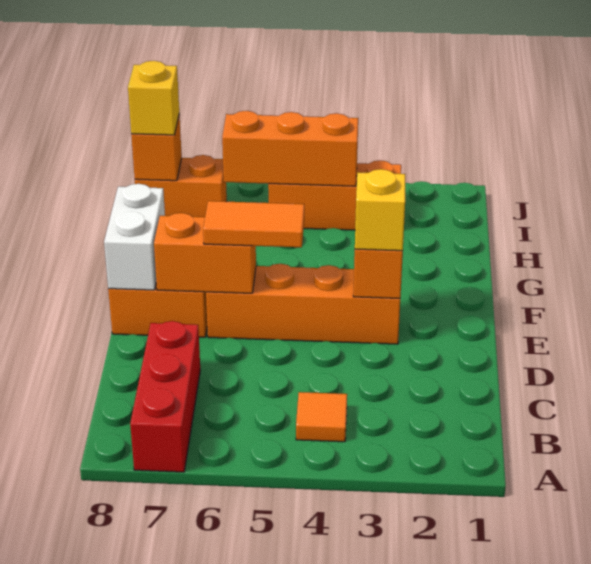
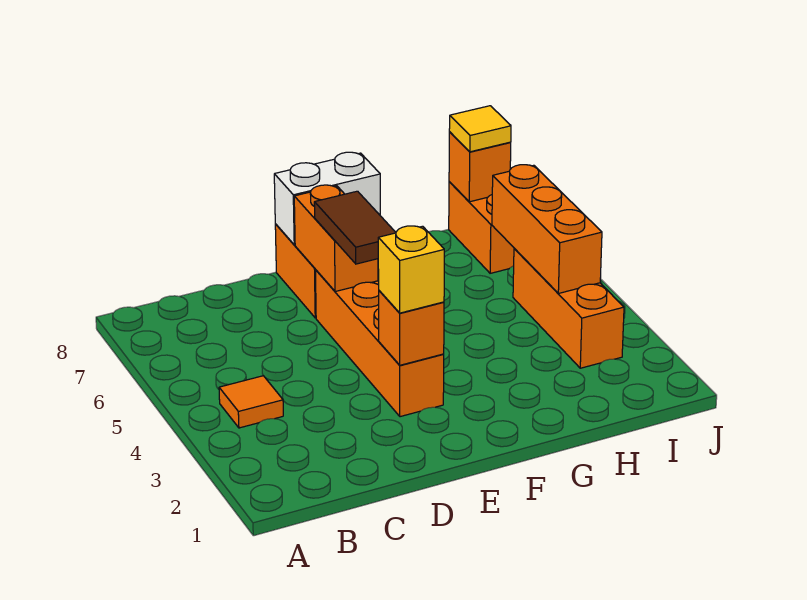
red brick A7:C7 level 1 -> none
orange tile E5:E6 level 3 -> brown tile E5:E6 level 3
yellow brick I8 level 3 -> yellow tile I8 level 3

